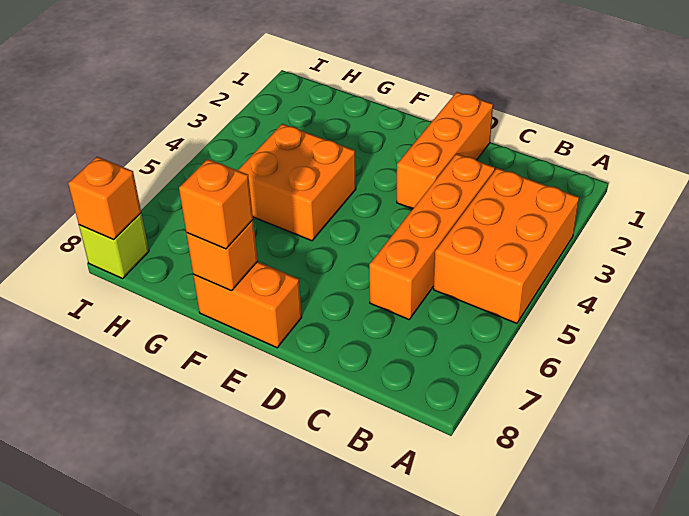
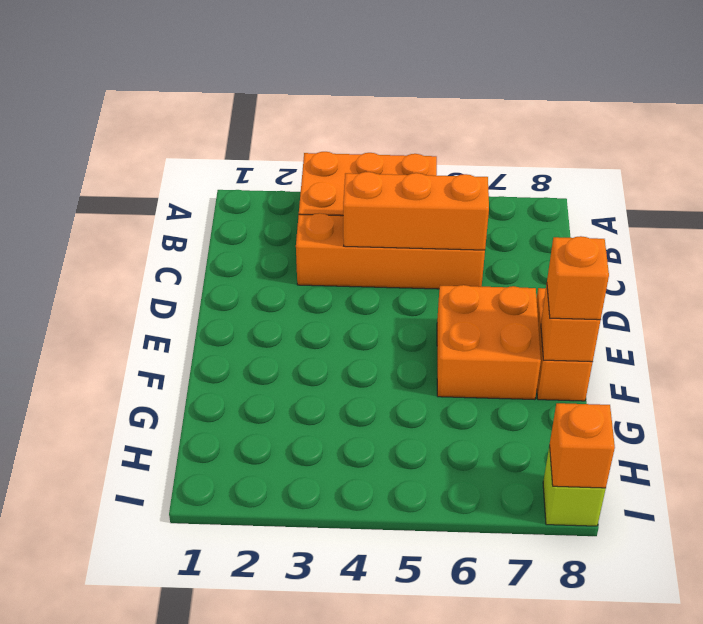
orange brick D1:D3 level 1 -> orange brick C4:C6 level 2
orange brick F4:G5 level 1 -> orange brick E6:F7 level 1

